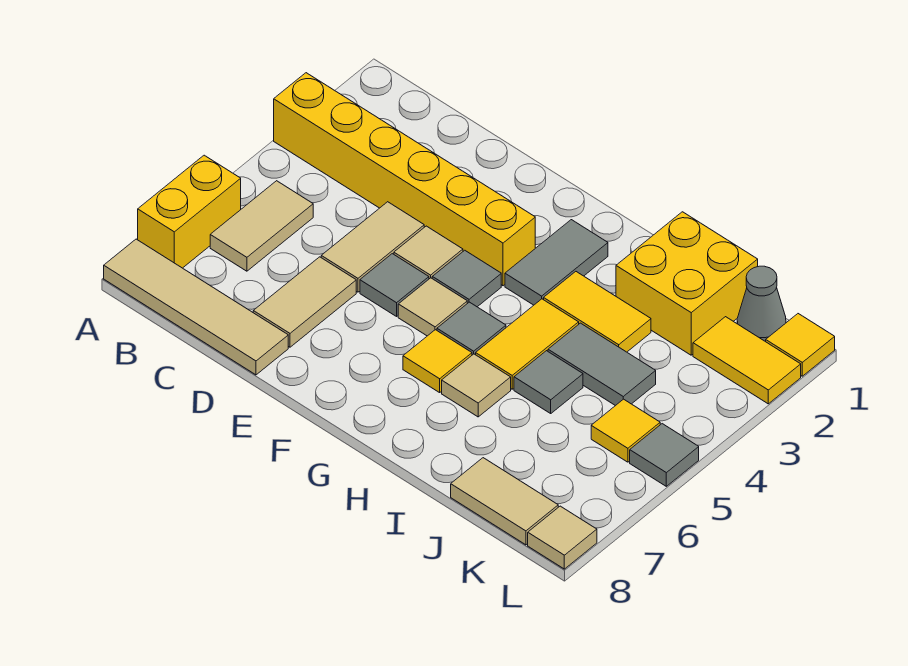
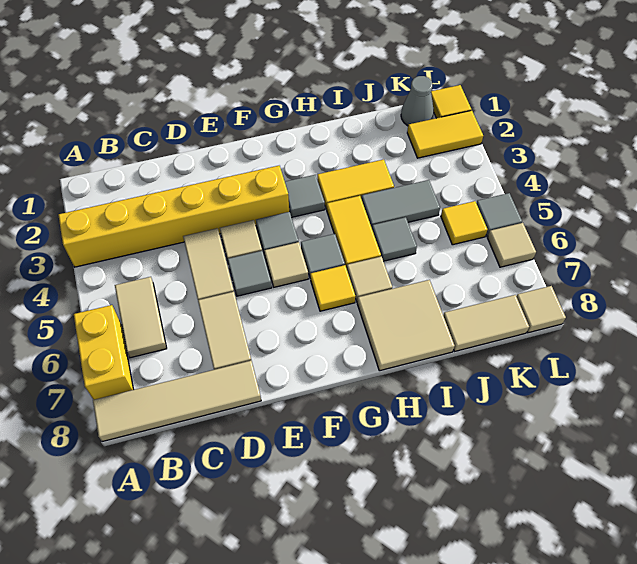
grey tile G2:G3 level 1 -> grey tile G3 level 1
none -> tan tile H7:I8 level 1
yellow brick I1:J2 level 1 -> none
none -> tan tile L6 level 1

